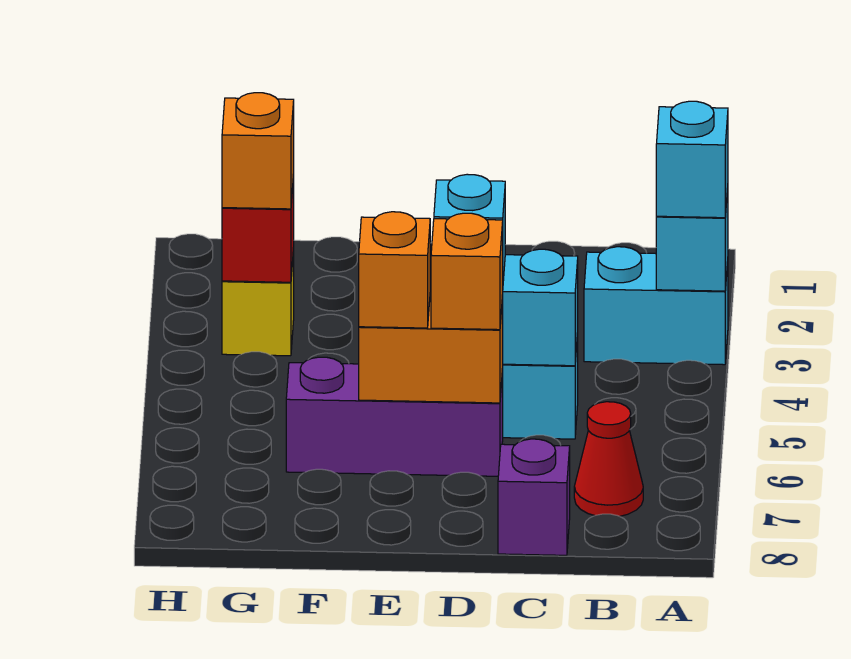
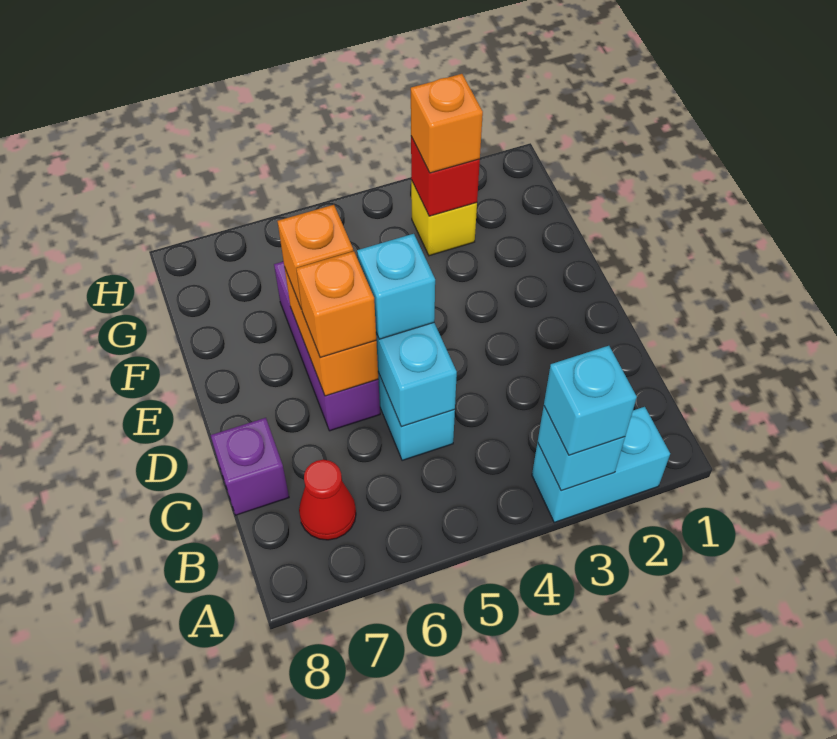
cyan brick A3:B3 level 1 -> cyan brick A2:A3 level 1

